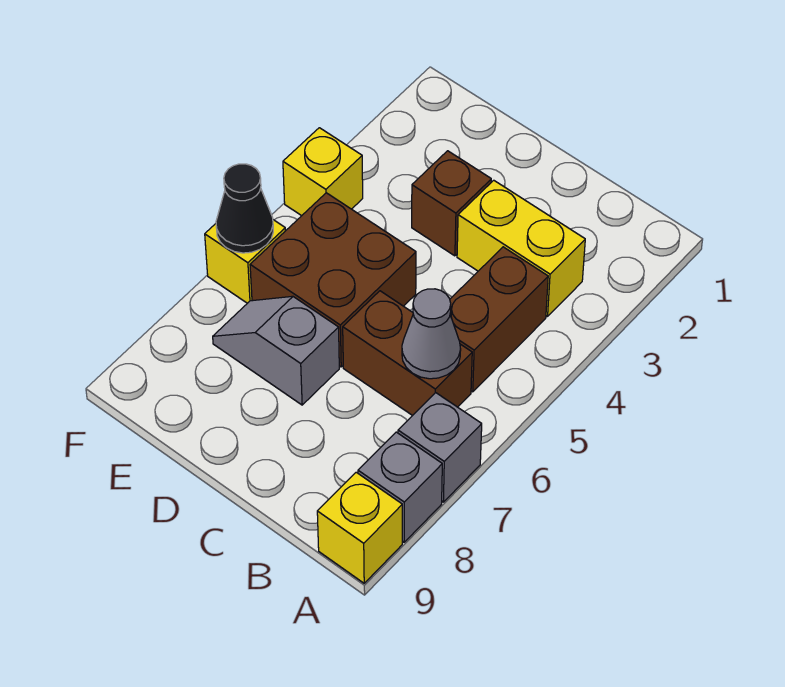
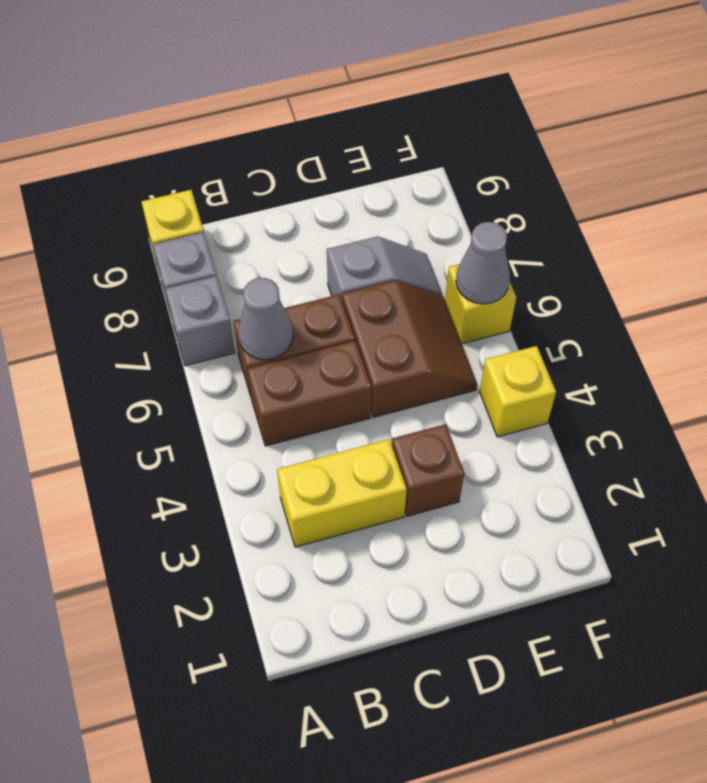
brown brick B4:B5 level 1 -> brown brick B5:C5 level 1
brown brick D5:E6 level 1 -> brown slope D5:E6 level 1 top D
black cone F6 level 2 -> grey cone F6 level 2

